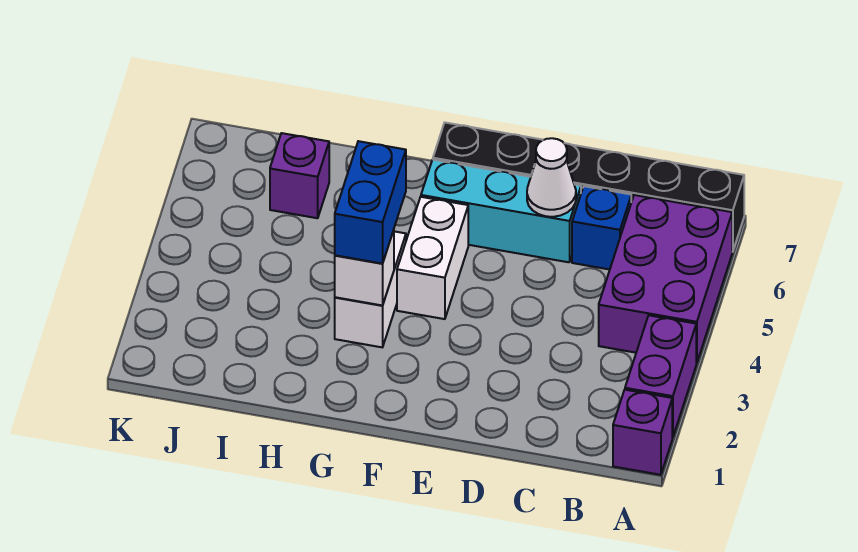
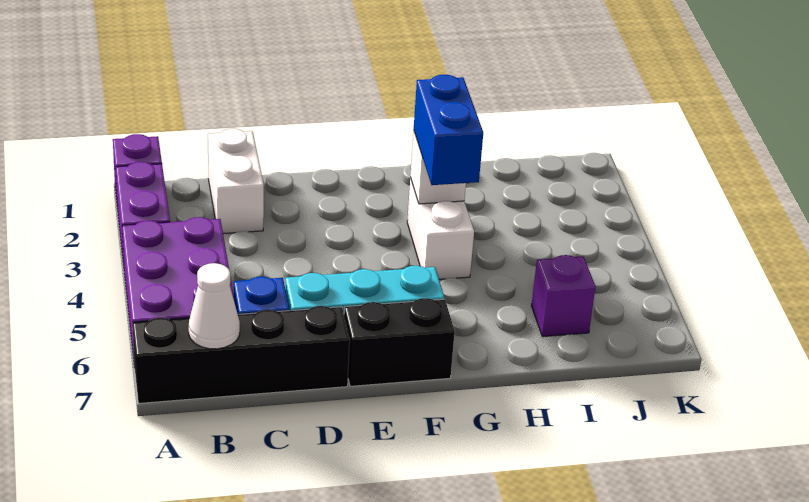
white cone D6 level 2 -> white cone B7 level 2
white brick F4:F5 level 1 -> white brick C1:C2 level 1

